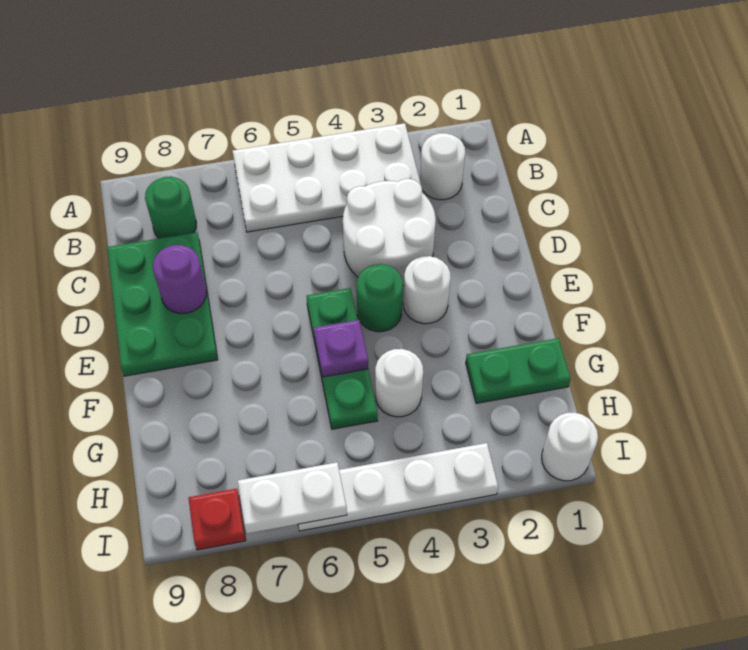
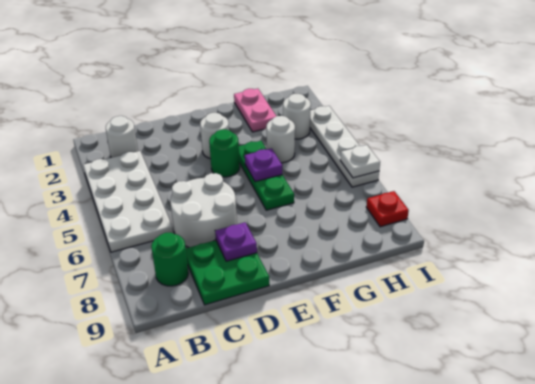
white round brick C3:D4 level 1 -> white round brick C6:D7 level 1
green plate C8:E9 level 1 -> green plate C8:D9 level 1
purple round brick D8 level 2 -> purple plate D8 level 2
green plate E5:G5 level 1 -> green plate F4:F6 level 1
green plate G1:G2 level 1 -> pink plate G1:G2 level 1
white round brick I1 level 1 -> white round brick H3 level 1
white plate I6:I7 level 2 -> white plate I6 level 2

